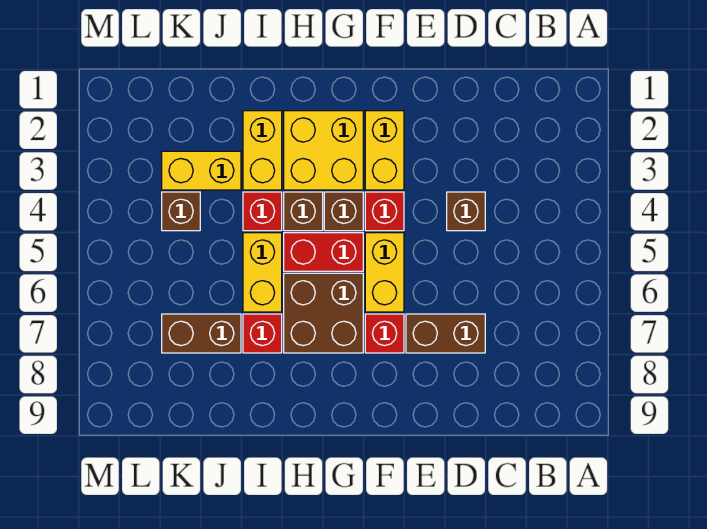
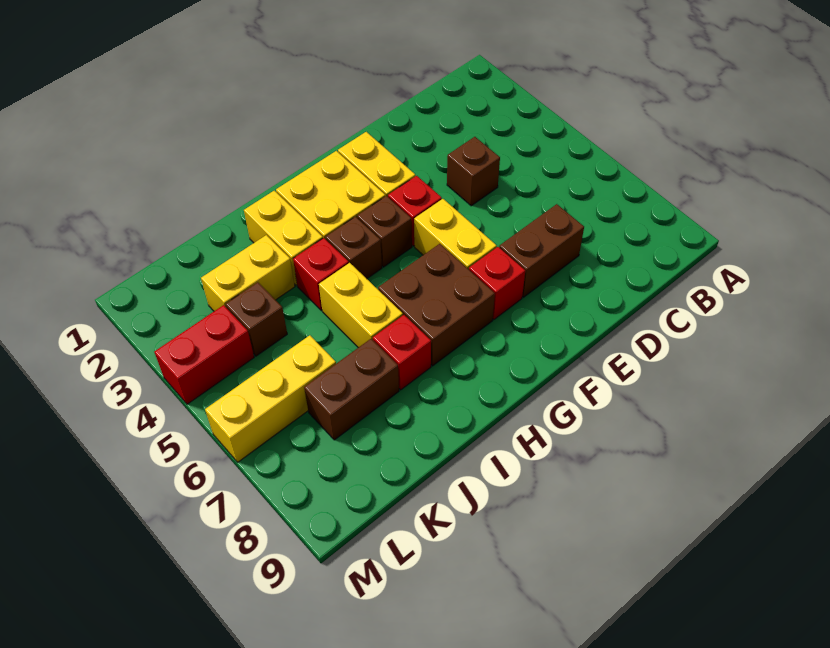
red brick G5:H5 level 1 -> red brick L4:M4 level 1
none -> yellow brick K6:M6 level 1

